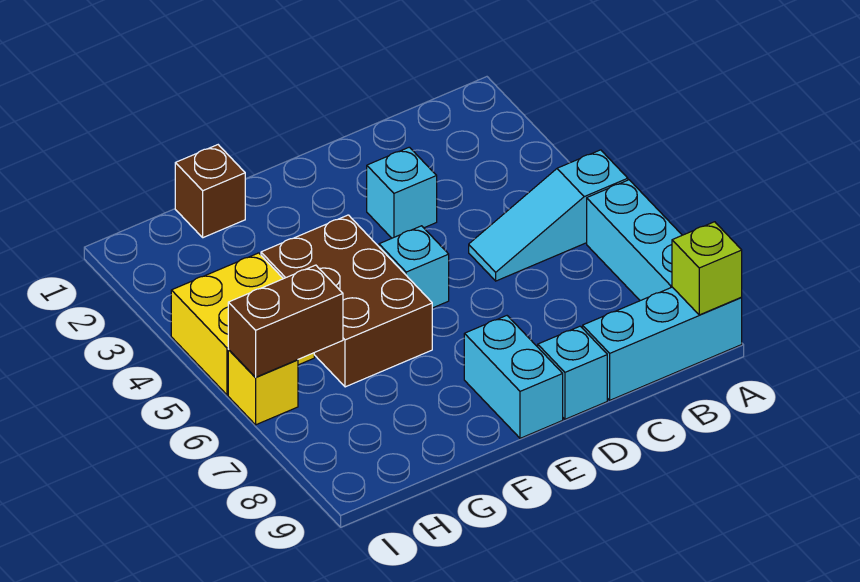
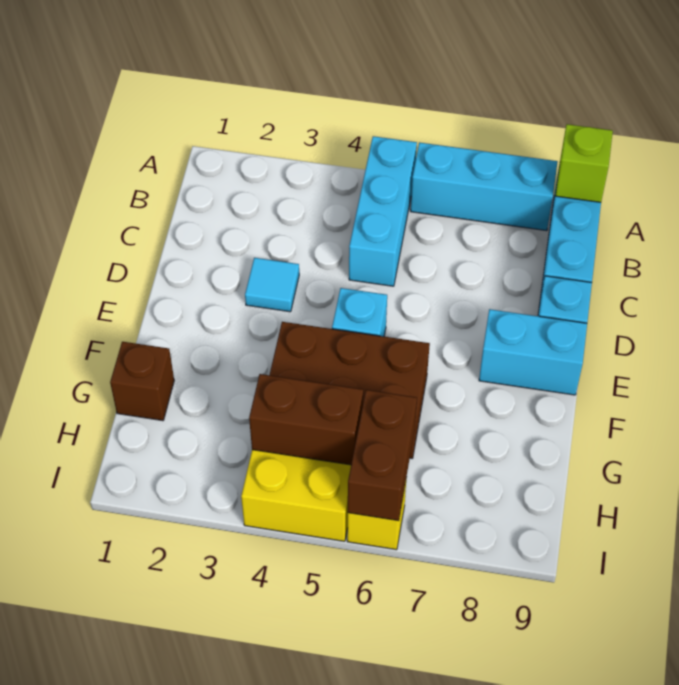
cyan slope A5:C5 level 1 top A -> cyan brick A5:C5 level 1
cyan brick D3 level 1 -> cyan tile D3 level 1
none -> brown brick H4:H5 level 2

